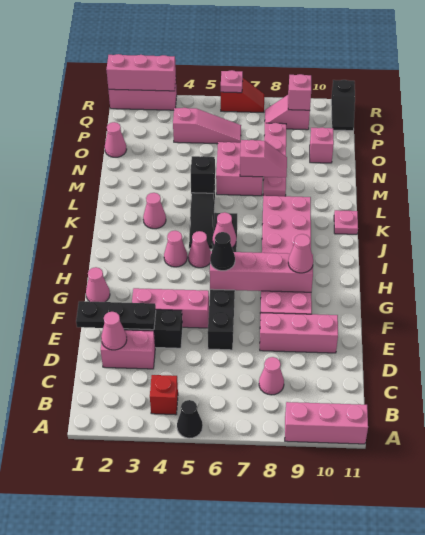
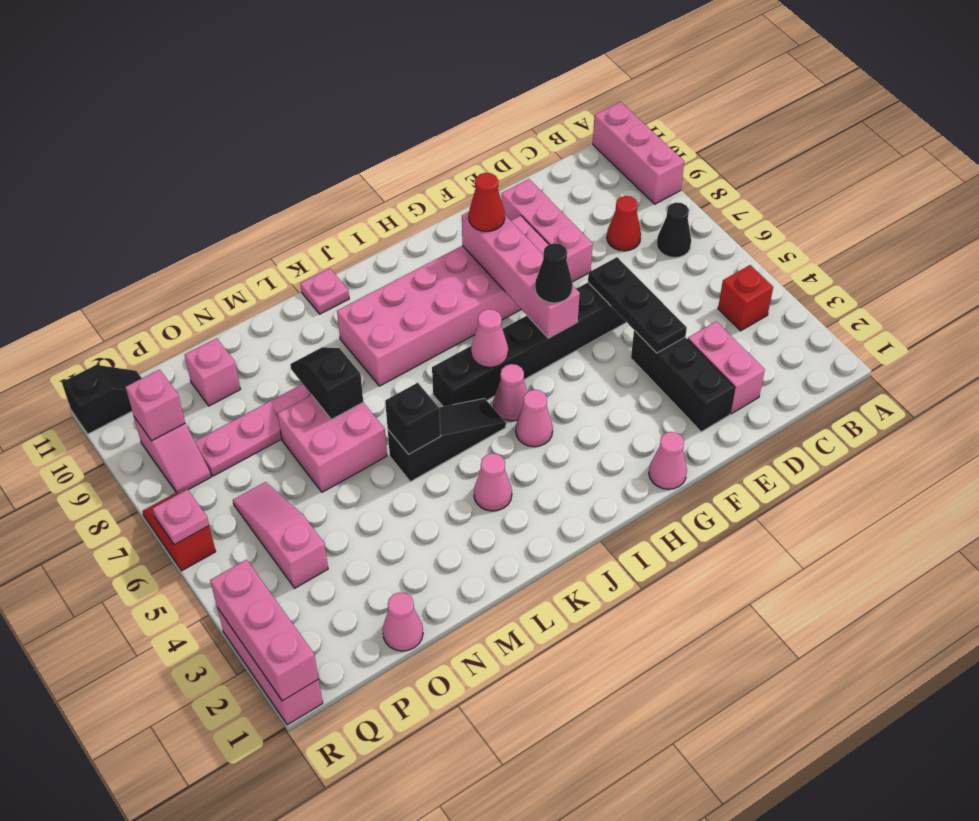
black cone A5 level 1 -> black cone B7 level 1
pink cone C8 level 1 -> red cone C8 level 1
pink cone D2 level 2 -> none
black plate E1:E3 level 2 -> black plate E4:E6 level 2
pink brick F3:F5 level 1 -> none
pink cone G9 level 3 -> red cone G9 level 3
pink slope M7:M8 level 2 top 7 -> black slope M7:M8 level 2 top 7

